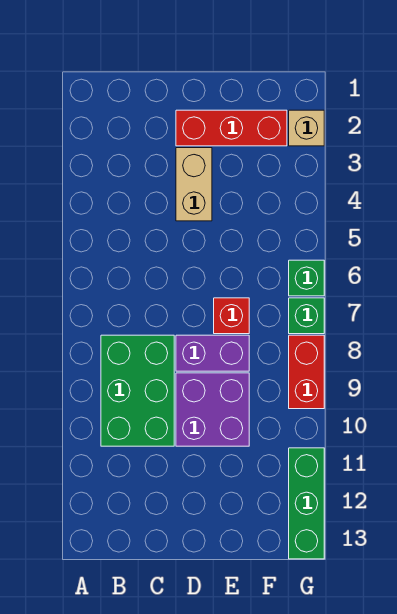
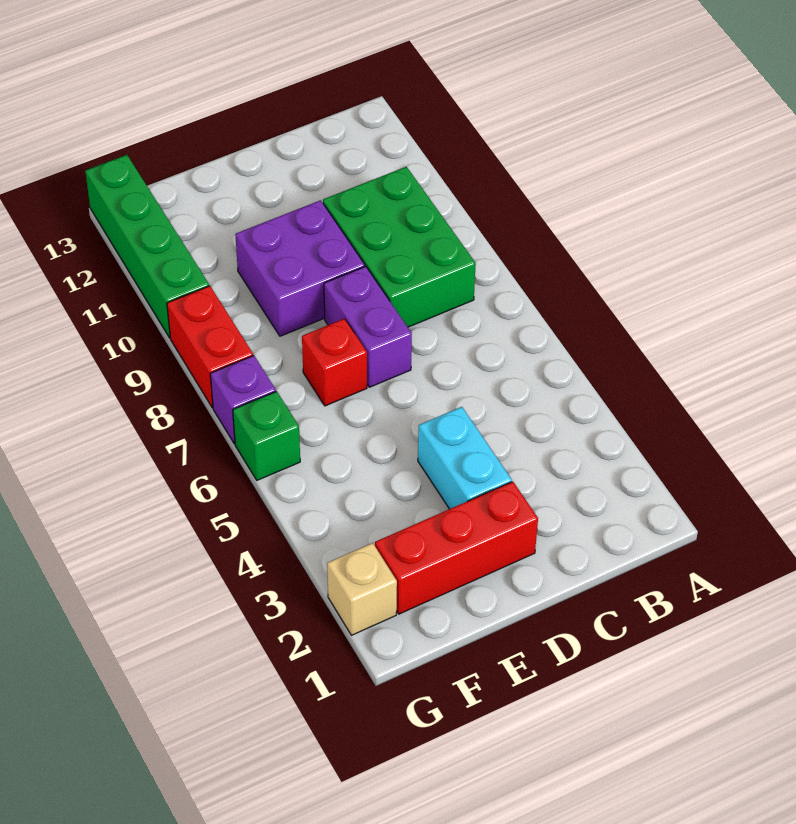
tan brick D3:D4 level 1 -> cyan brick D3:D4 level 1
purple brick D8:E8 level 1 -> purple brick D7:D8 level 1
green brick G7 level 1 -> purple brick G7 level 1
green brick G11:G13 level 1 -> green brick G10:G13 level 1

